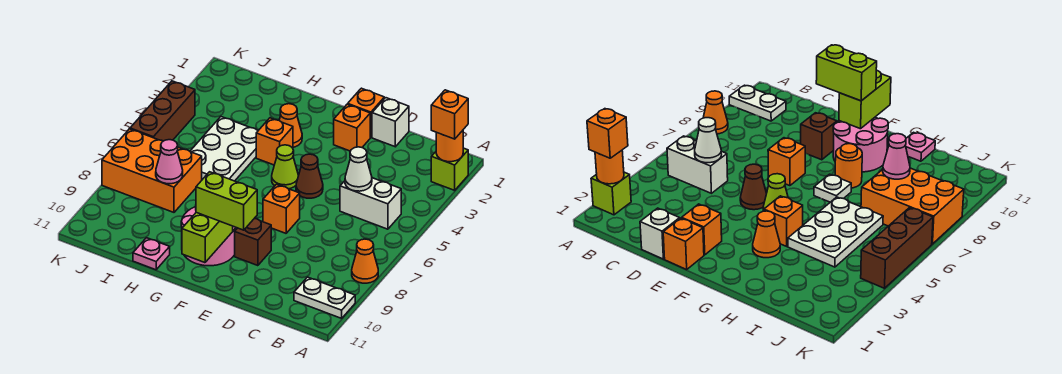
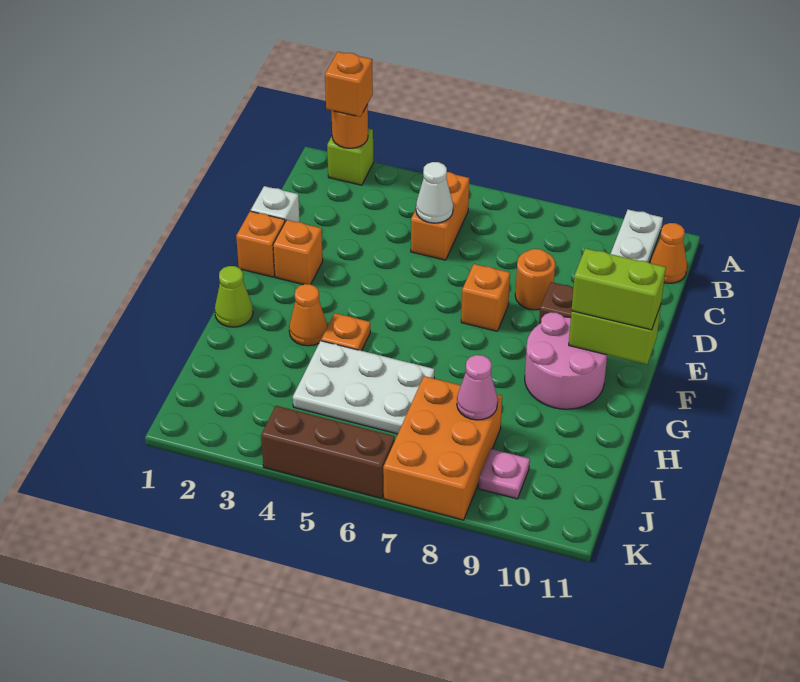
orange cone A8 level 1 -> orange cone B11 level 1
white brick B5:C5 level 1 -> orange brick B5:C5 level 1
brown cone E5 level 1 -> none
lime brick E10:F10 level 3 -> lime brick F10:F11 level 3
lime cone F5 level 1 -> lime cone G1 level 1
orange brick G4 level 1 -> orange plate G4 level 1
white plate G7 level 1 -> none
orange round brick G8 level 1 -> orange round brick D8 level 1
pink plate H11 level 1 -> pink plate J9 level 1

